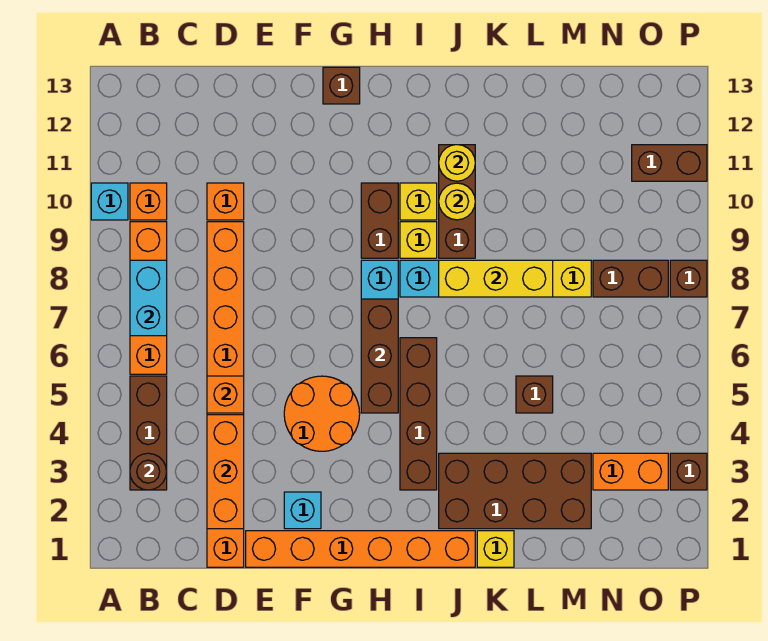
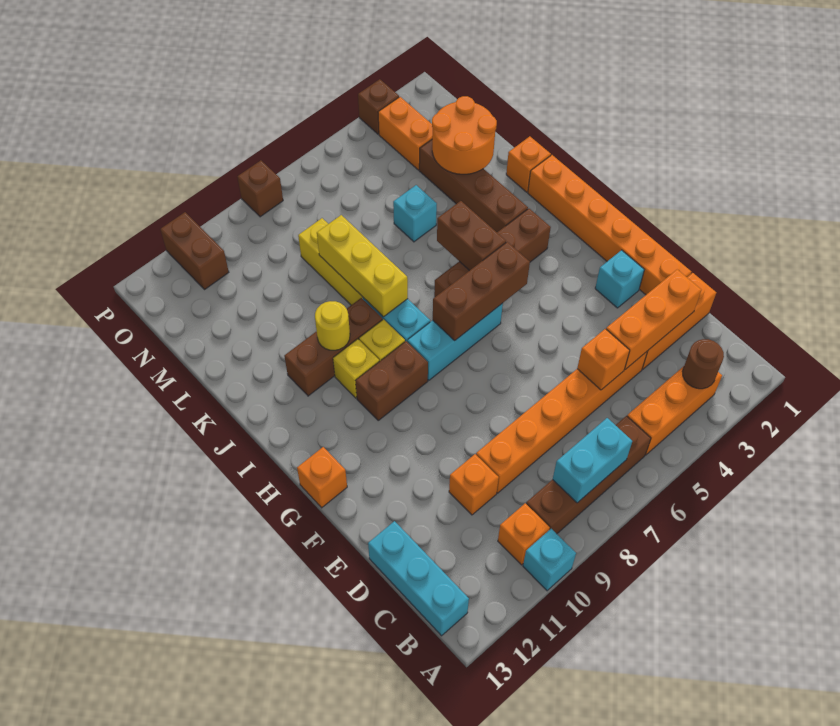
brown brick B3:B5 level 1 -> orange brick B3:B5 level 1
orange brick B6:B9 level 1 -> brown brick B6:B9 level 1
none -> cyan brick B13:D13 level 1
orange round brick F4:G5 level 1 -> orange round brick L2:M3 level 2
brown brick G13 level 1 -> orange brick G13 level 1
brown brick J2:M3 level 1 -> brown brick J3:M3 level 1
yellow round brick J11 level 2 -> none
yellow brick K1 level 1 -> orange brick K1 level 1
brown brick L5 level 1 -> cyan brick L5 level 1
brown brick N8:O8 level 1 -> brown brick I5:J5 level 2

